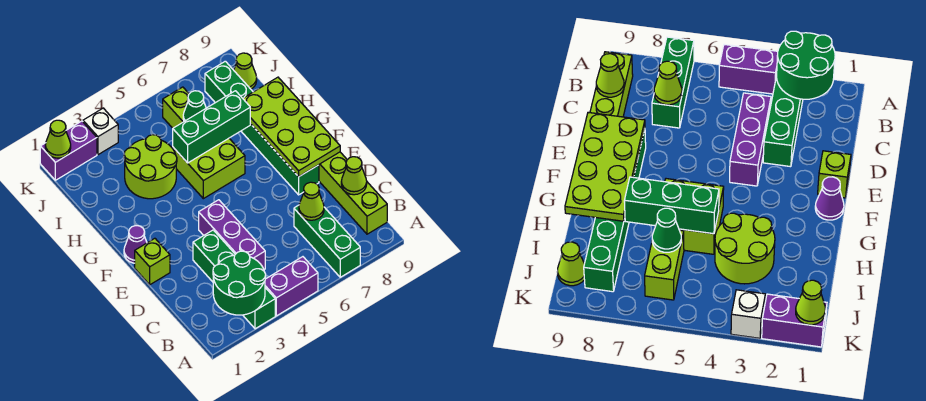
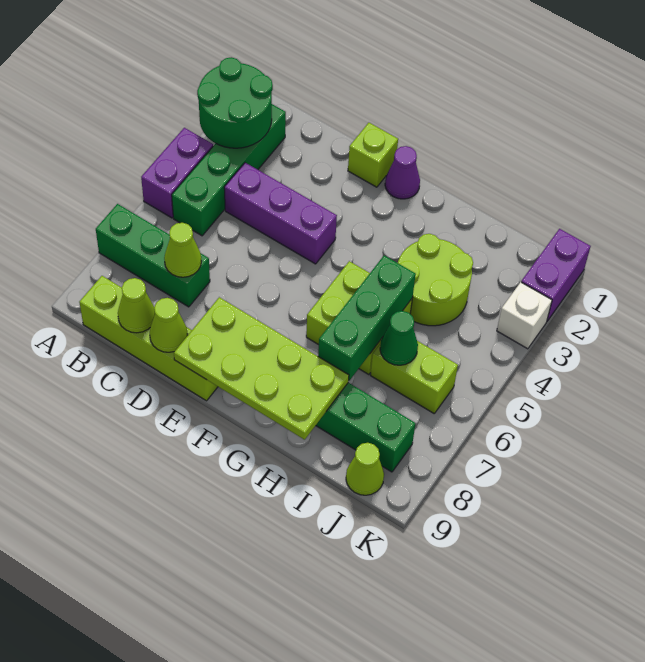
green brick A3:D3 level 1 -> green brick B2:B5 level 1
lime cone K1 level 2 -> lime cone D9 level 2

